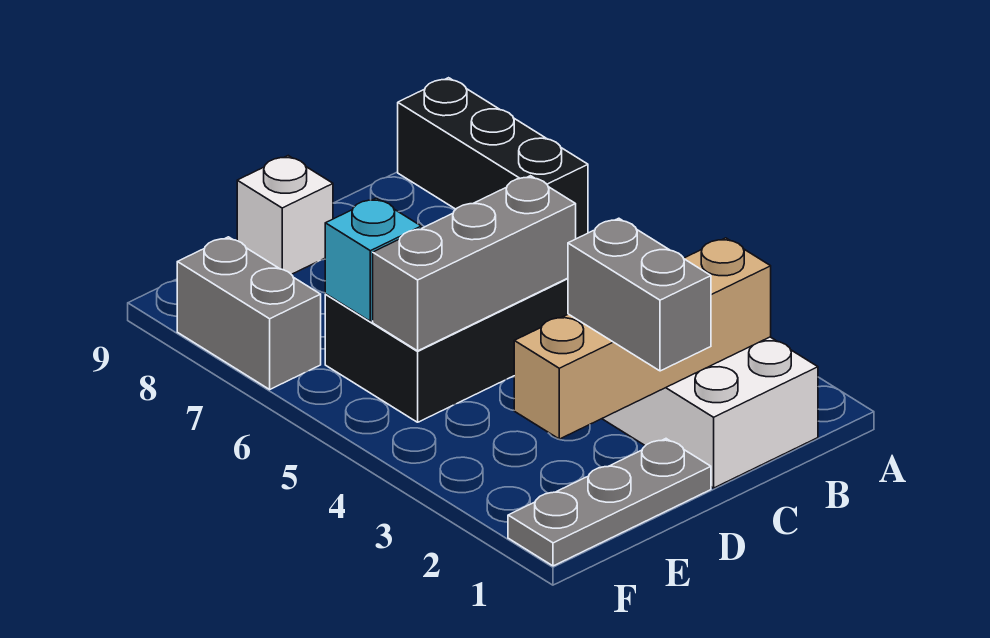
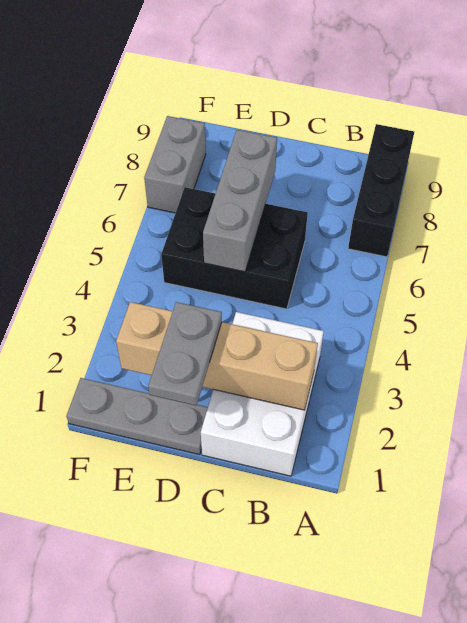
grey brick C5:E5 level 2 -> grey brick D5:D7 level 2
grey brick D1:D2 level 3 -> grey plate D1:D2 level 3
white brick D9 level 1 -> none
cyan brick E6 level 2 -> none

